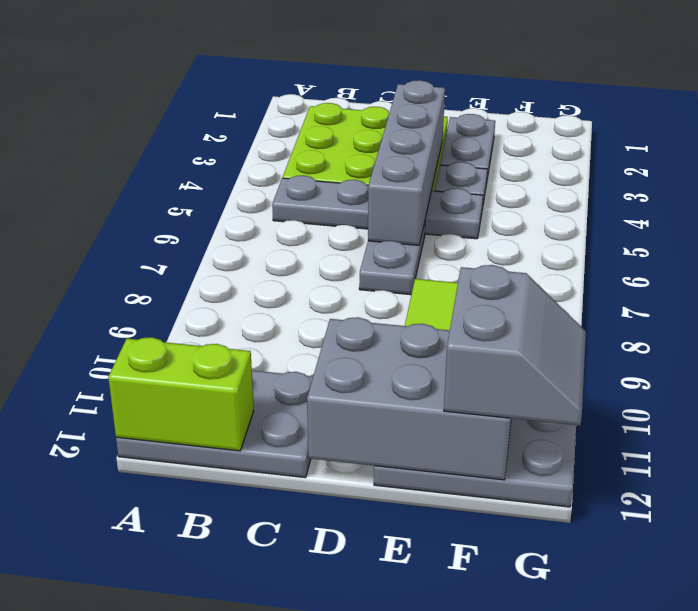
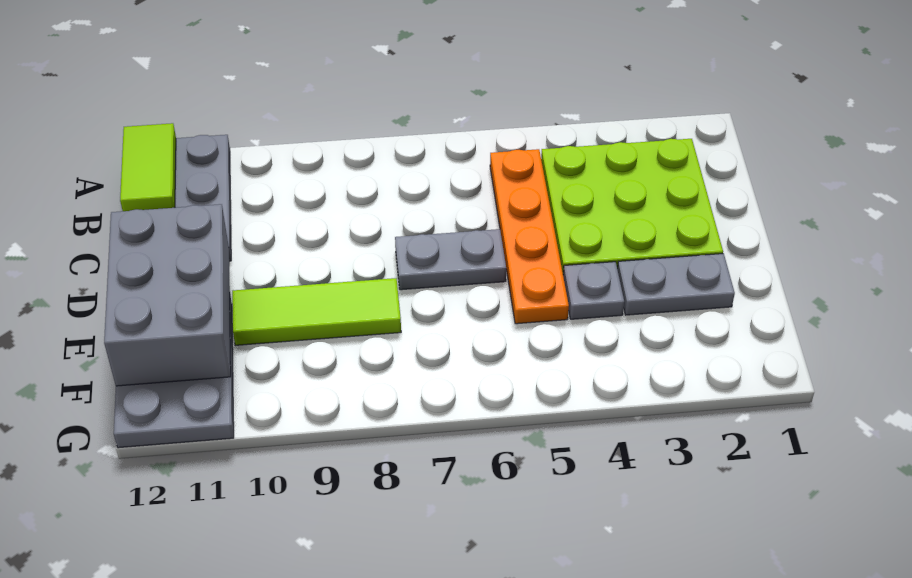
lime brick A12:B12 level 2 -> lime tile A12:B12 level 2
grey plate B5:E5 level 1 -> orange plate B5:E5 level 1
grey brick D3:D6 level 2 -> none
grey slope F11:G12 level 3 top F -> none

